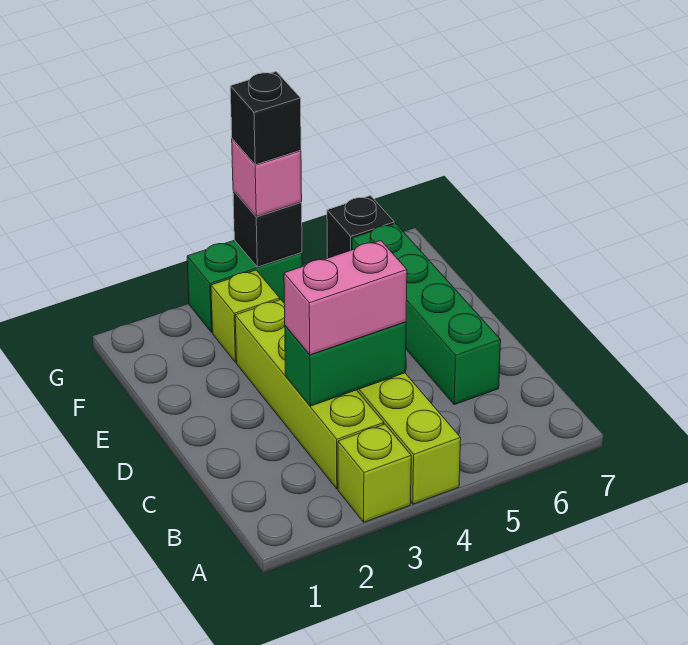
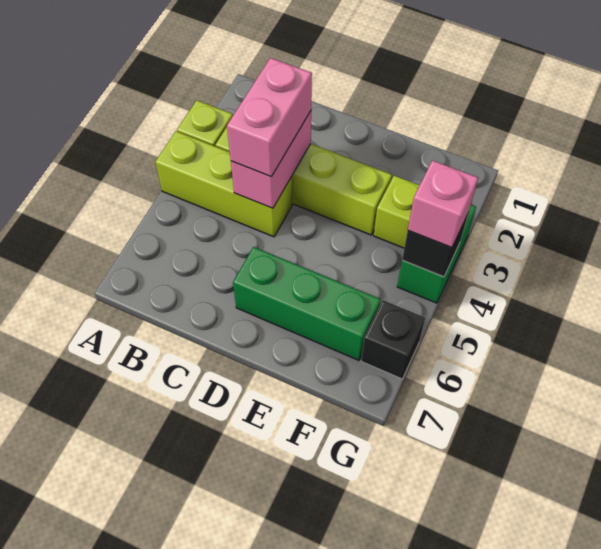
green brick C3:C4 level 2 -> pink brick C3:C4 level 2
green brick C6:F6 level 1 -> green brick D6:F6 level 1
black brick G4 level 4 -> none

